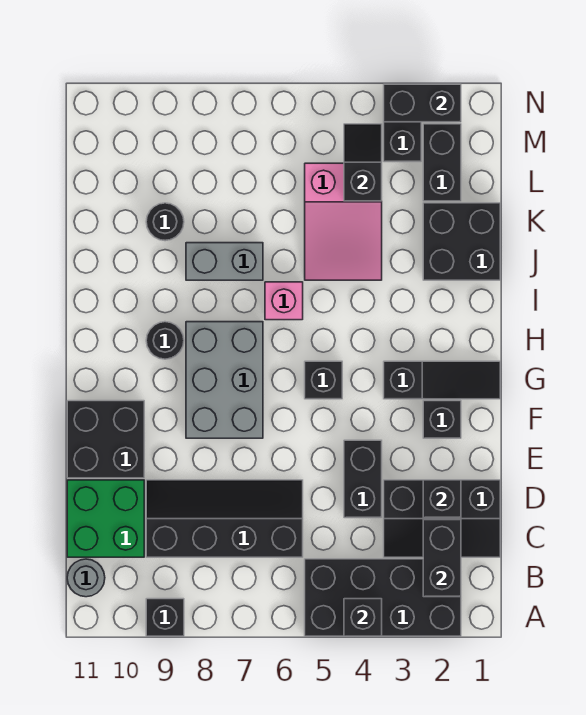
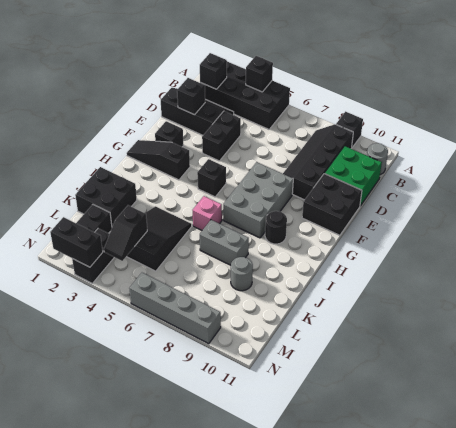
black brick B2:C2 level 2 -> black brick B2 level 2
black slope C6:D9 level 1 top C -> black slope B8:E9 level 1 top 9
pink slope J4:L5 level 1 top L -> black slope J4:L5 level 1 top L
black round brick K9 level 1 -> grey round brick K9 level 1
none -> grey brick N6:N9 level 1

